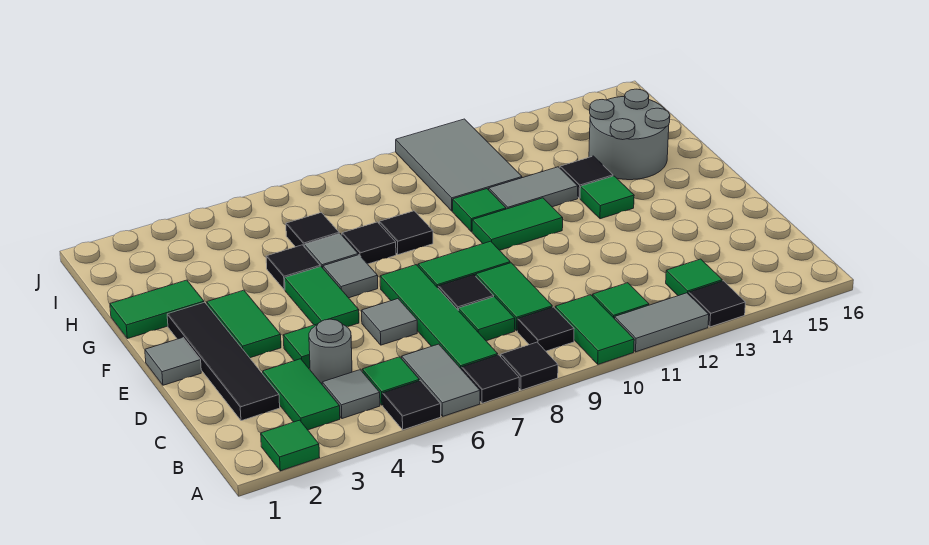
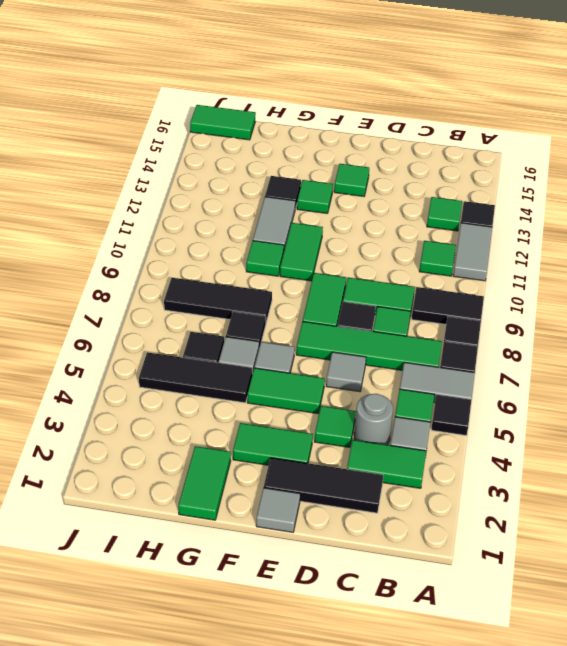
green tile A2 level 1 -> green tile E14 level 1
green tile A10:B10 level 1 -> green tile I16:J16 level 1
black tile B9 level 1 -> black tile A9:B9 level 1
black tile C2:F2 level 1 -> black tile C2:E2 level 1
black tile G5 level 1 -> black tile G5:I5 level 1
black tile G8 level 1 -> black tile G8:I8 level 1
grey round brick G14:H15 level 1 -> none
grey tile H10:J11 level 1 -> none

